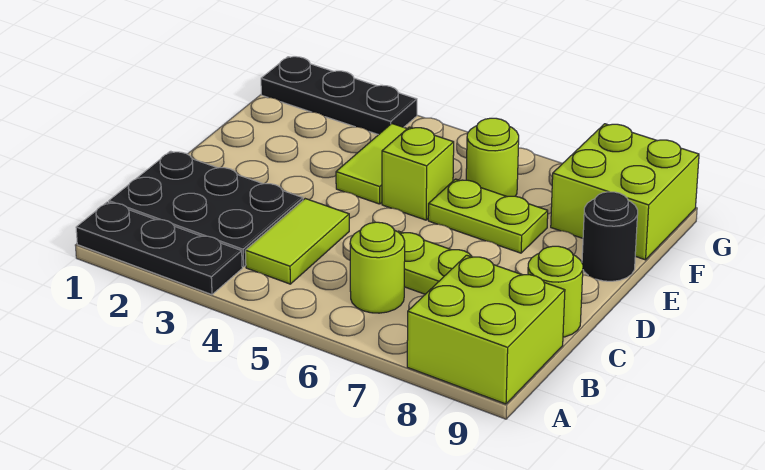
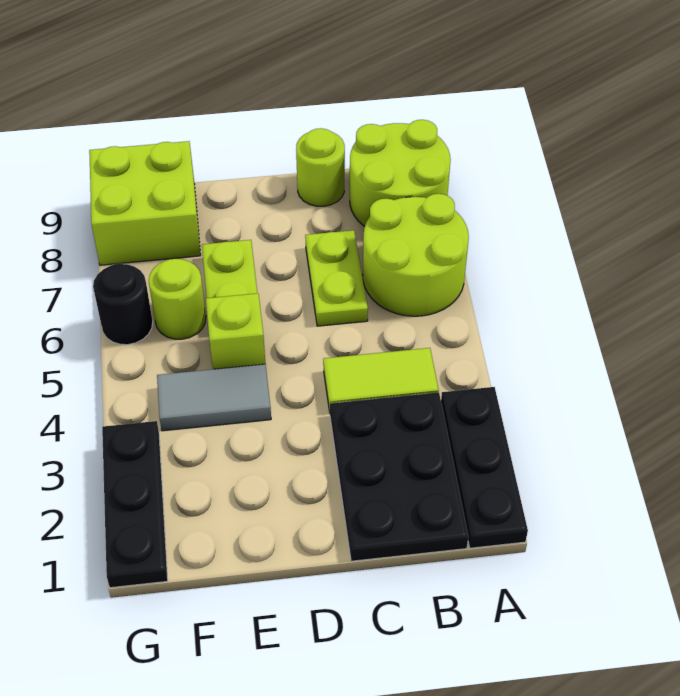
lime brick A8:B9 level 1 -> lime round brick A8:B9 level 1
lime round brick B6 level 1 -> lime round brick A6:B7 level 1
lime tile E4:F4 level 1 -> grey tile E4:F4 level 1
black round brick E9 level 1 -> black round brick G6 level 1

